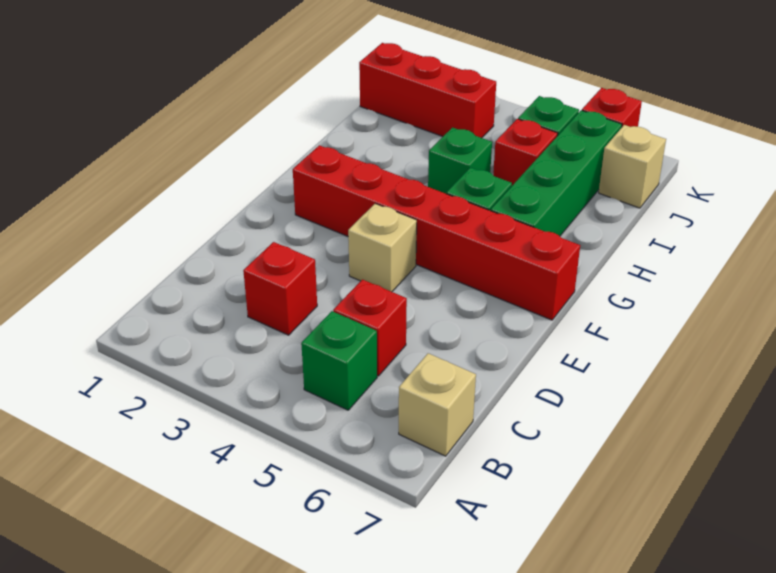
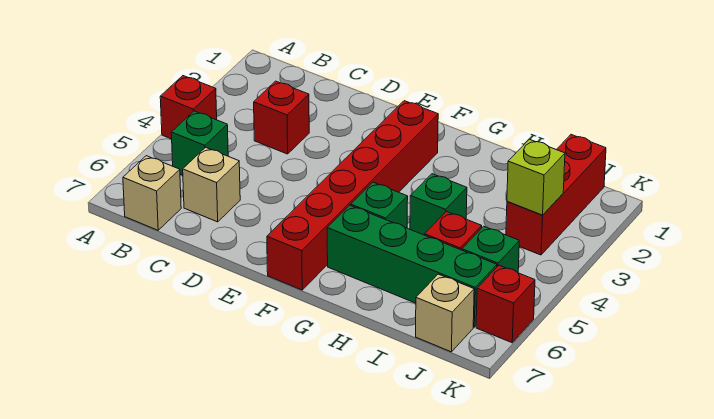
red brick C5 level 1 -> red brick A4 level 1
tan brick E4 level 1 -> tan brick C6 level 1
none -> lime brick J3 level 2

